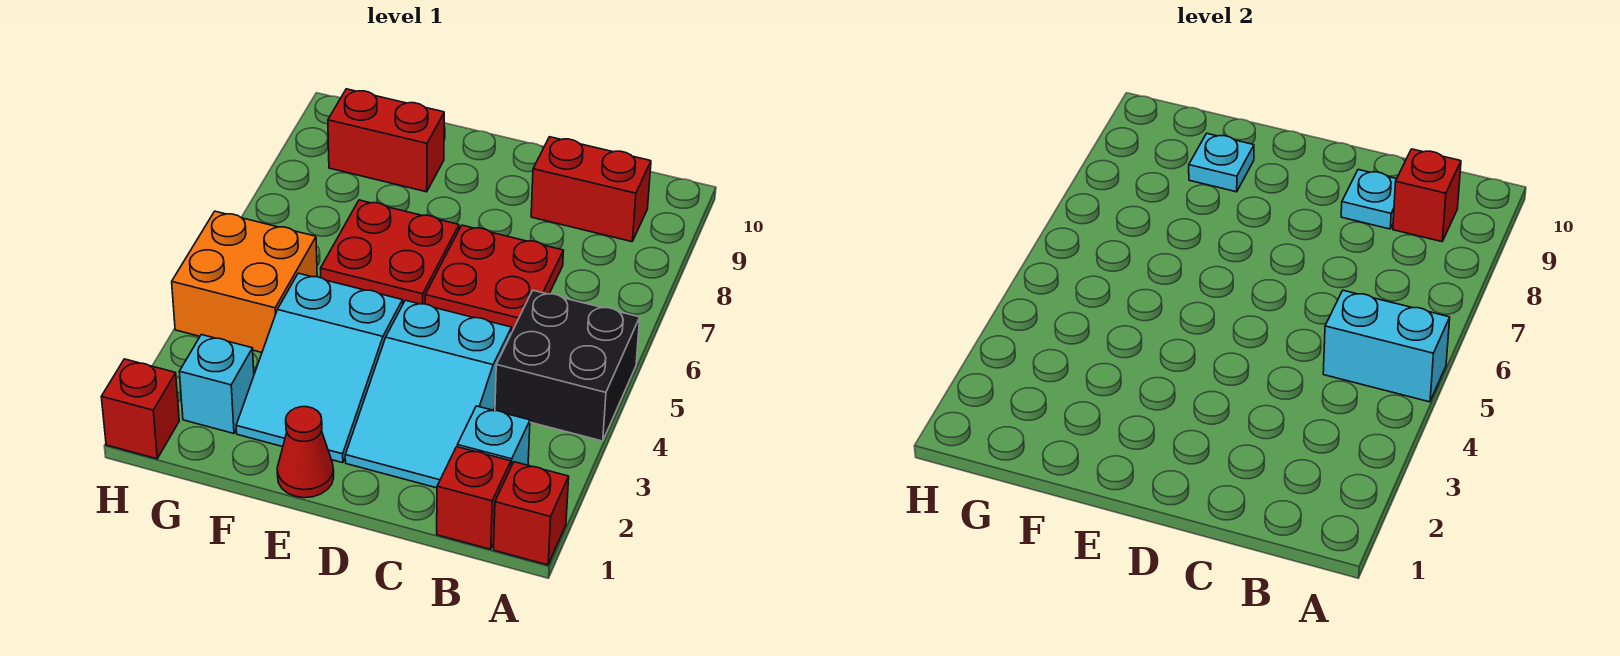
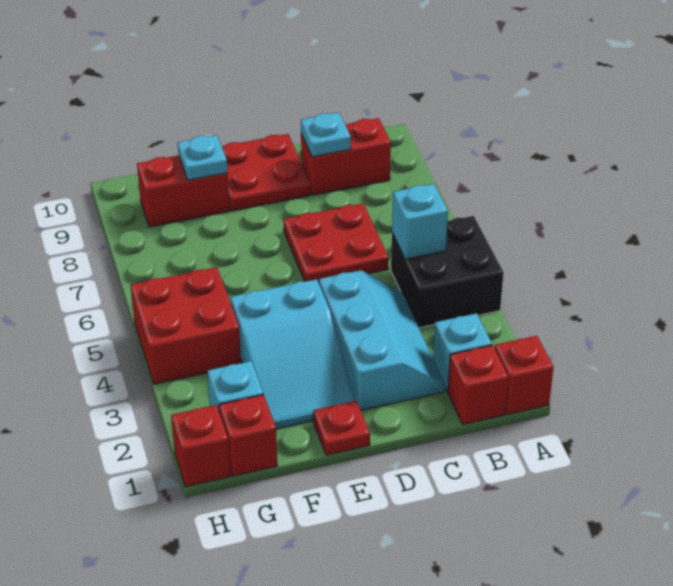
cyan brick A5:B5 level 2 -> cyan brick B5 level 2
red brick B9 level 2 -> red brick G1 level 1
cyan slope C2:D4 level 1 top 4 -> cyan slope C2:D4 level 1 top D
red cone E1 level 1 -> red plate E1 level 1
red plate E6:F7 level 1 -> red plate D9:E10 level 1
orange brick G4:H5 level 1 -> red brick G4:H5 level 1

